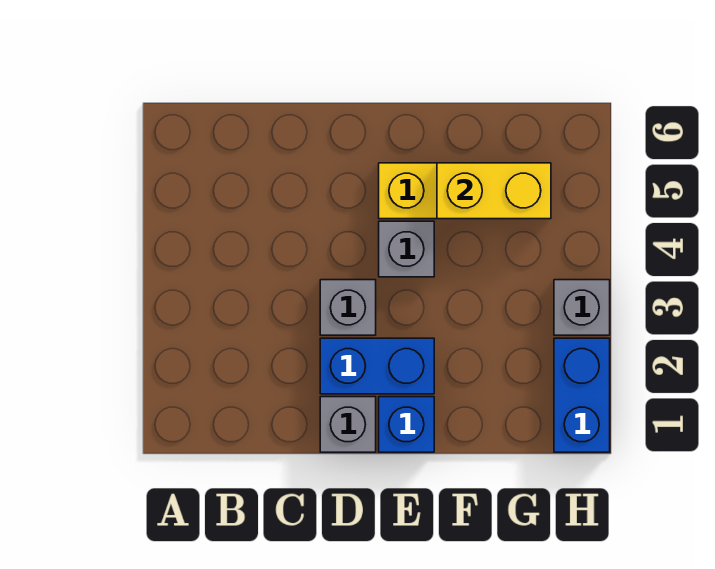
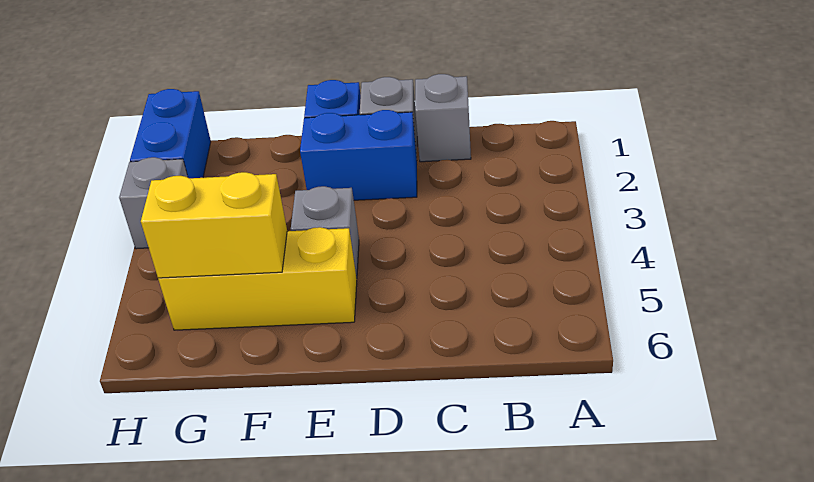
grey brick D3 level 1 -> grey brick C1 level 1

